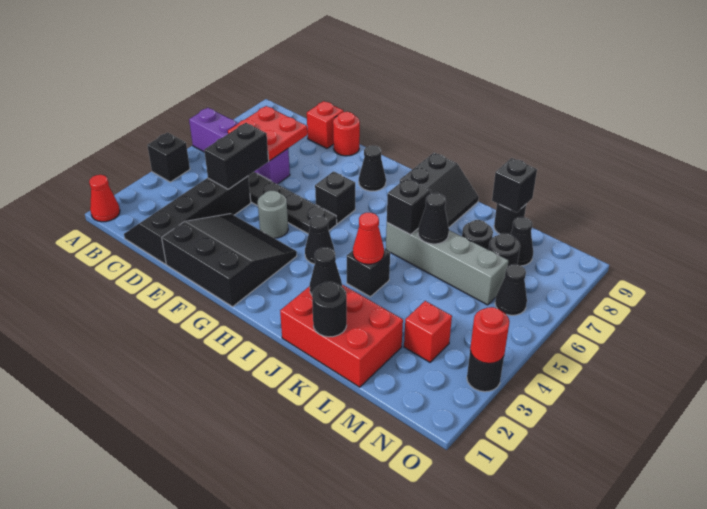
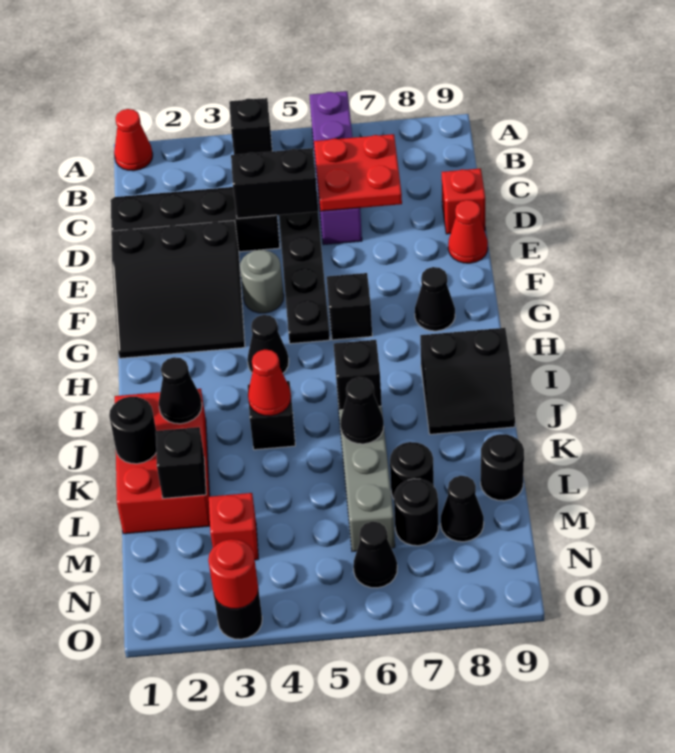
black slope E1:G3 level 1 top 1 -> black slope E1:G3 level 1 top E
red round brick E9 level 1 -> red cone E9 level 1
black brick L9 level 2 -> black brick L2 level 2

